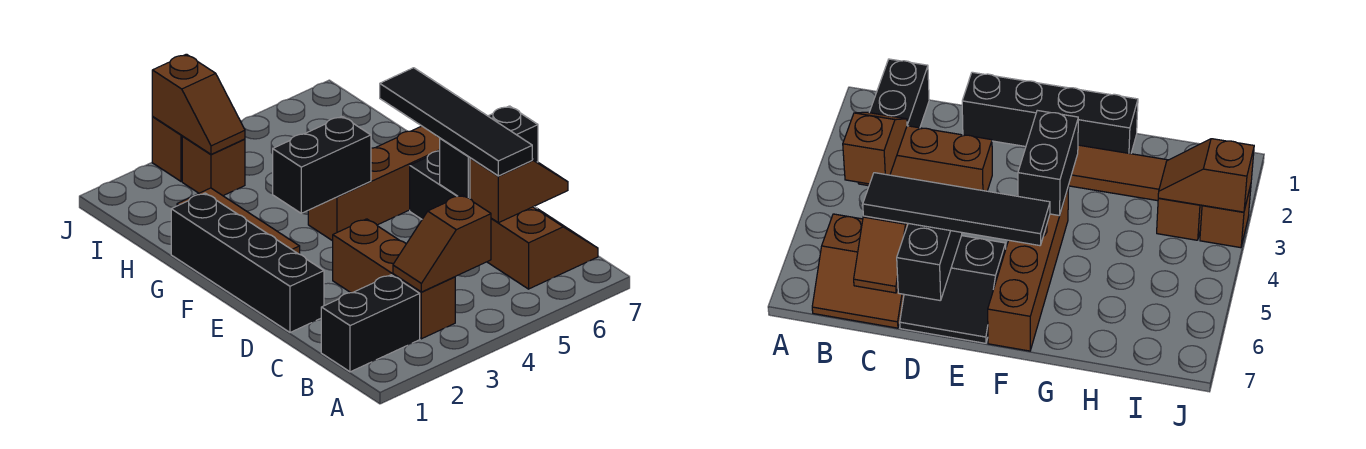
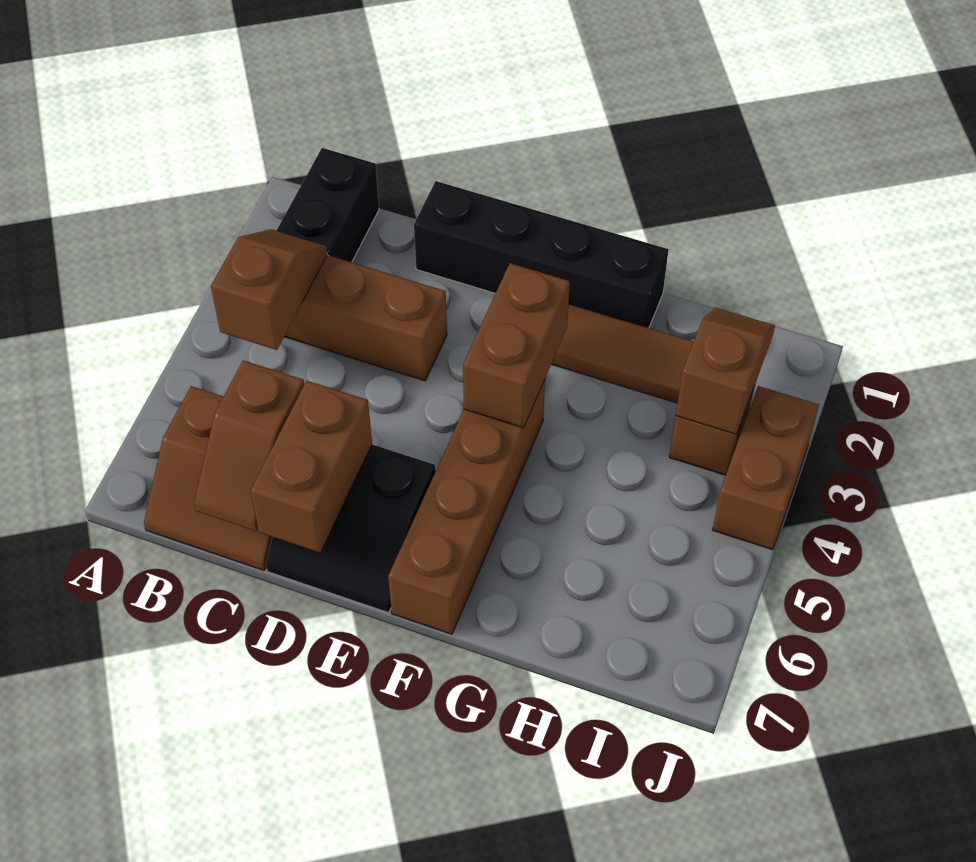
black tile C6:F6 level 3 -> none
black brick D6:D7 level 2 -> brown brick D6:D7 level 2
black brick F3:F4 level 2 -> brown brick F3:F4 level 2
brown slope I3:J3 level 2 top J -> brown slope I2:I3 level 2 top 3
brown brick J3 level 1 -> brown brick J3:J4 level 1

